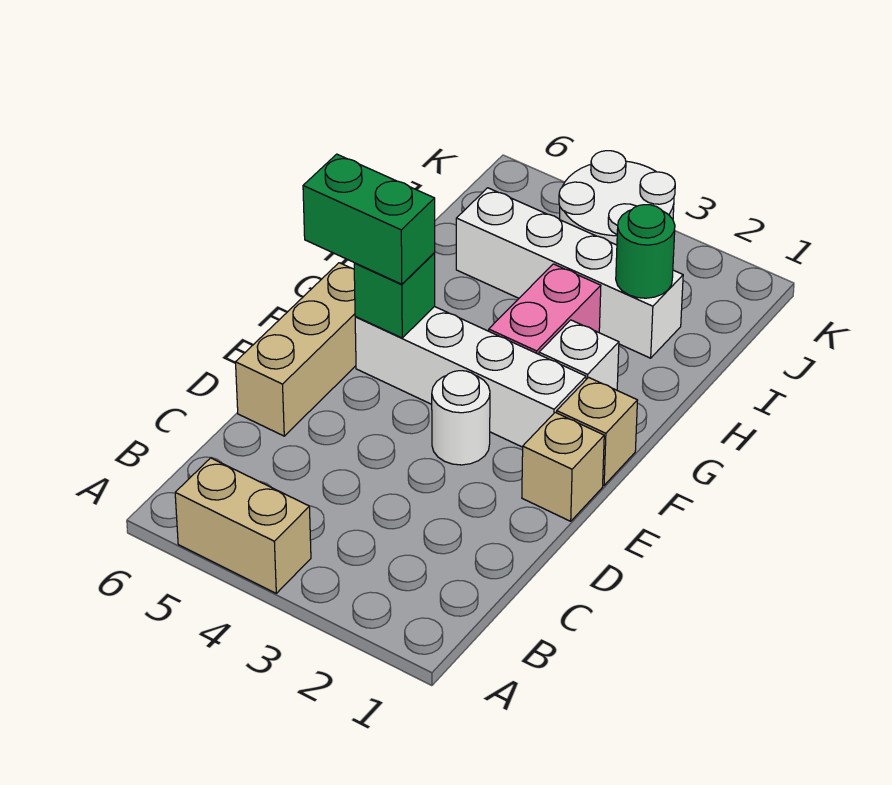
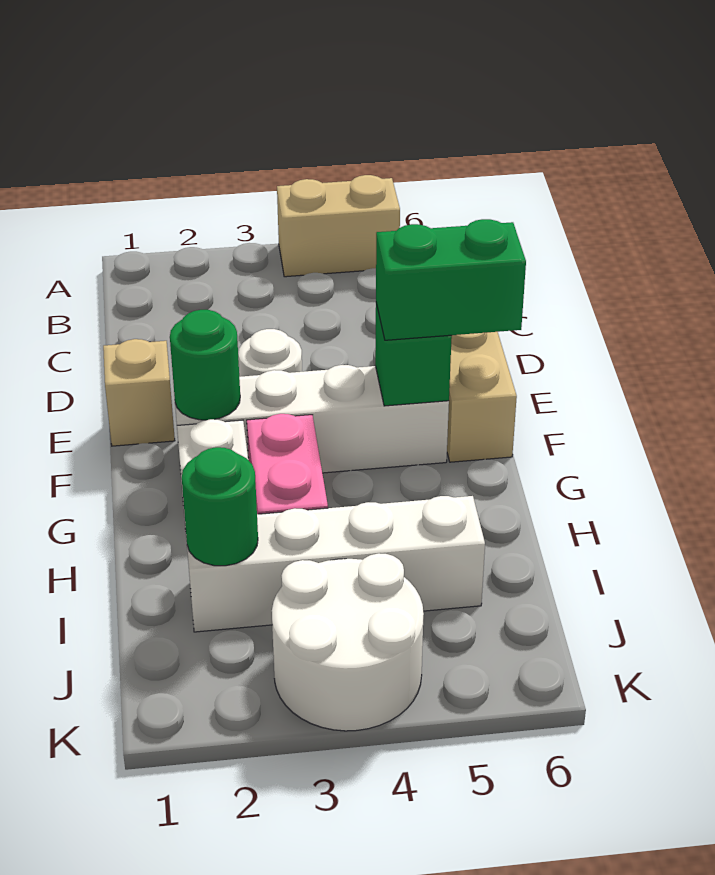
tan brick F1 level 1 -> none
none -> green round brick F2 level 2

